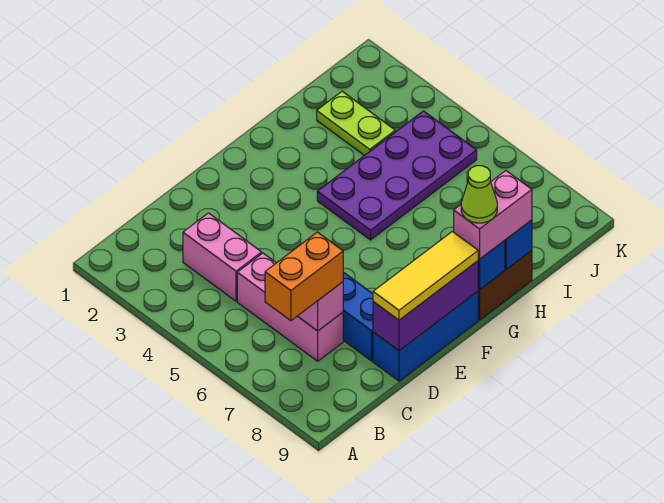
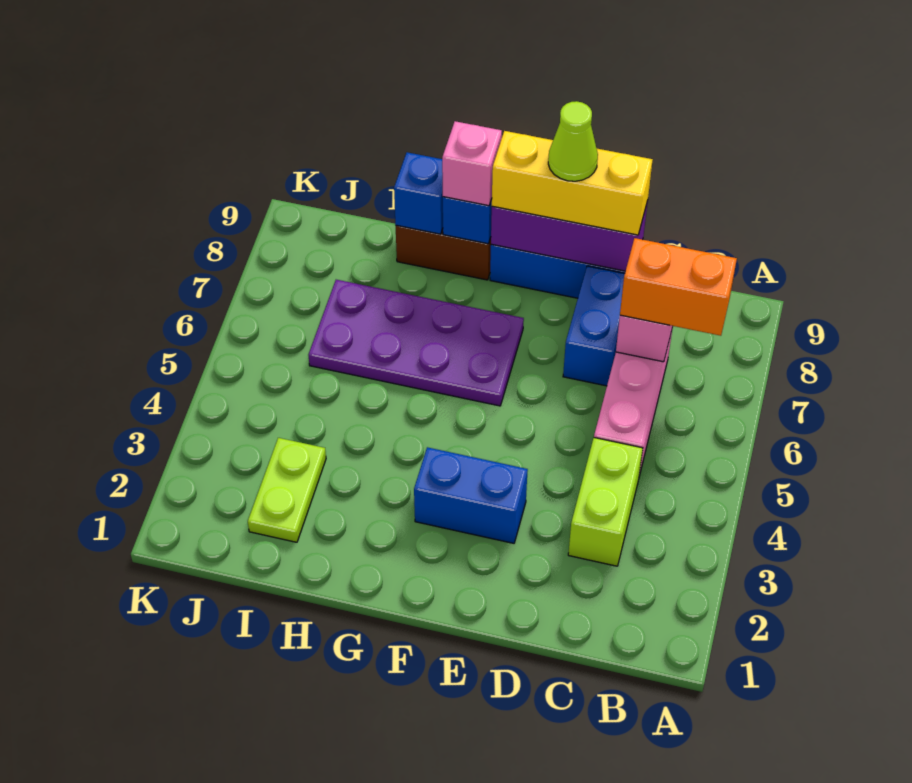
pink brick C3:C4 level 1 -> lime brick C3:C4 level 1
yellow tile D9:F9 level 3 -> yellow brick D9:F9 level 3
none -> blue brick E3:F3 level 1
purple plate G4:J5 level 1 -> purple plate F6:I7 level 1
pink brick G9:H9 level 3 -> pink brick G9 level 3
lime cone G9 level 4 -> lime cone E9 level 4

